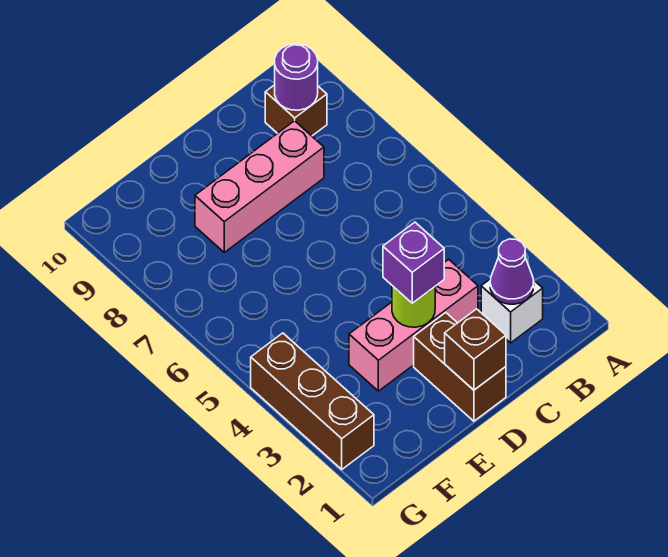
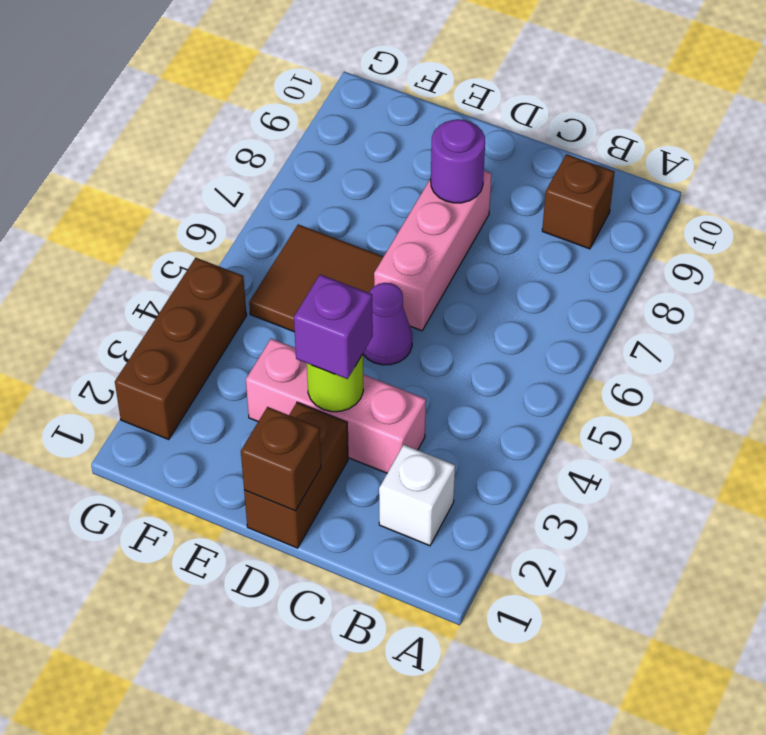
purple cone B2 level 2 -> purple cone D5 level 1
purple round brick B9 level 2 -> purple round brick D8 level 2
pink brick C8:E8 level 1 -> pink brick D6:D8 level 1
none -> brown tile E5:F6 level 1

